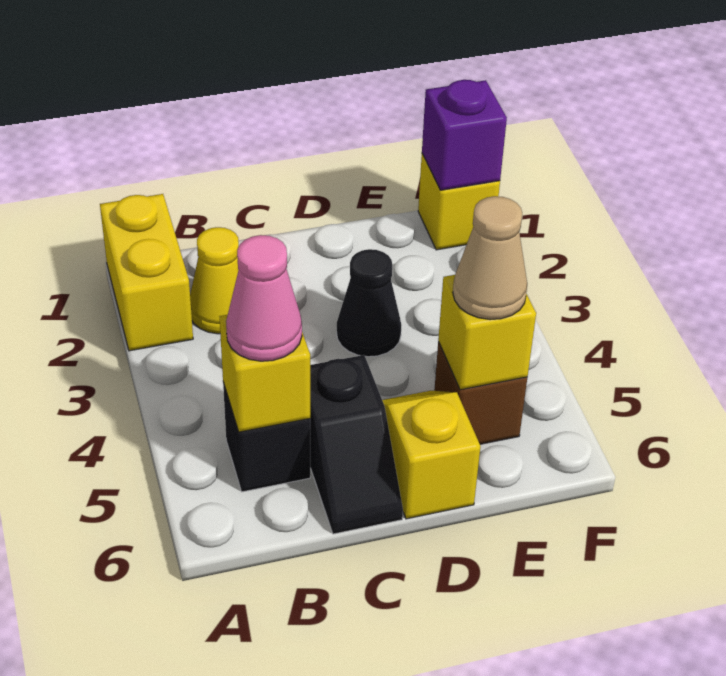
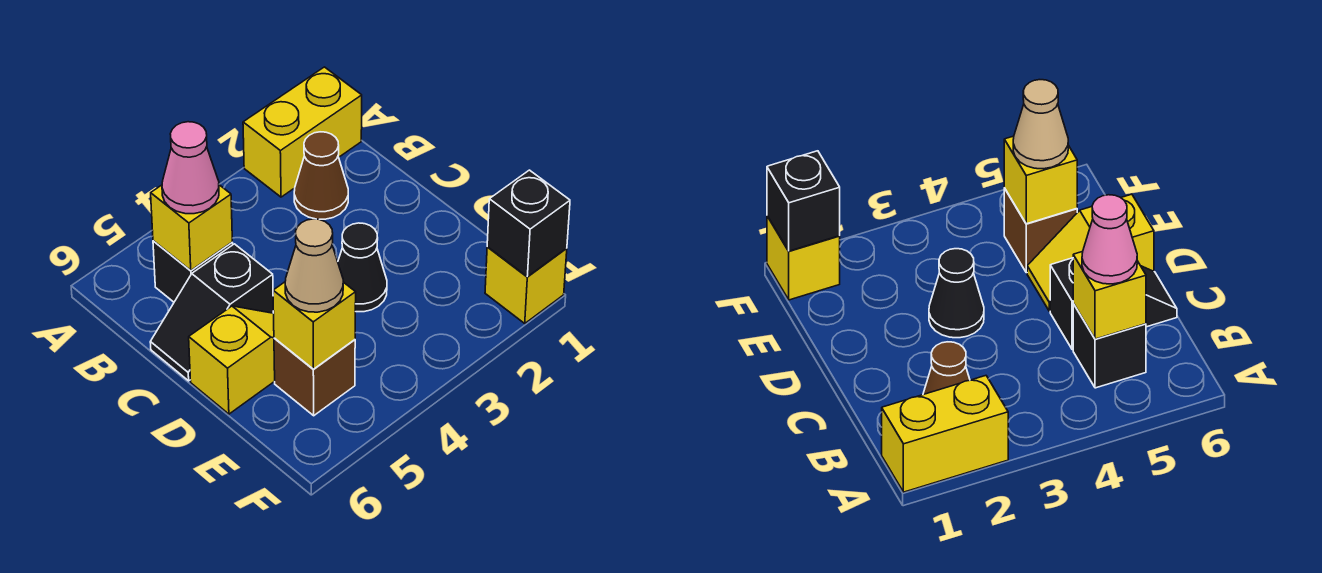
yellow cone B2 level 1 -> brown cone B2 level 1
purple brick F1 level 2 -> black brick F1 level 2

